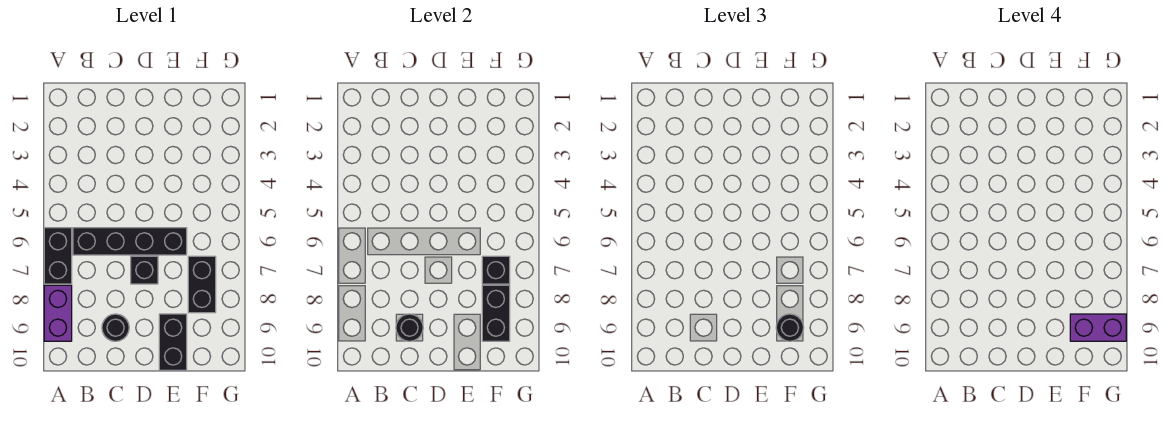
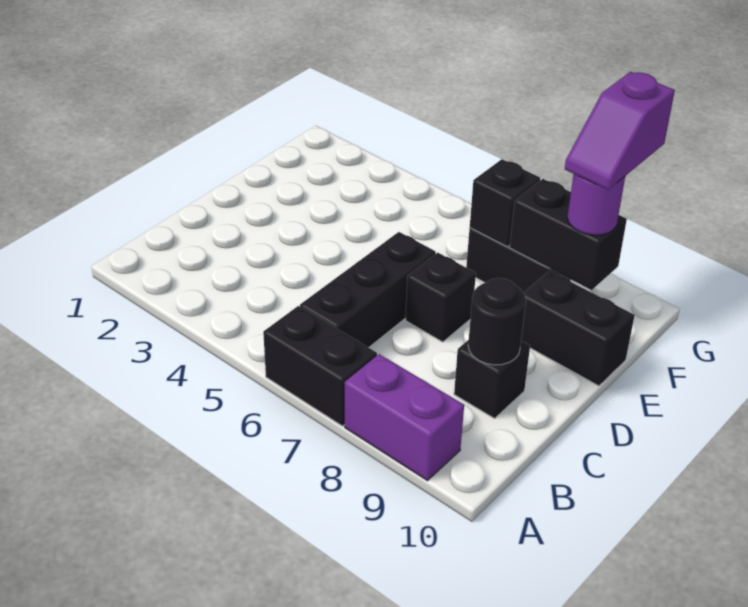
black brick B6:E6 level 1 -> black brick B6:D6 level 1
black round brick C9 level 1 -> black brick C9 level 1
black round brick F9 level 3 -> purple round brick F9 level 3
purple brick F9:G9 level 4 -> purple slope F9:G9 level 4 top G

